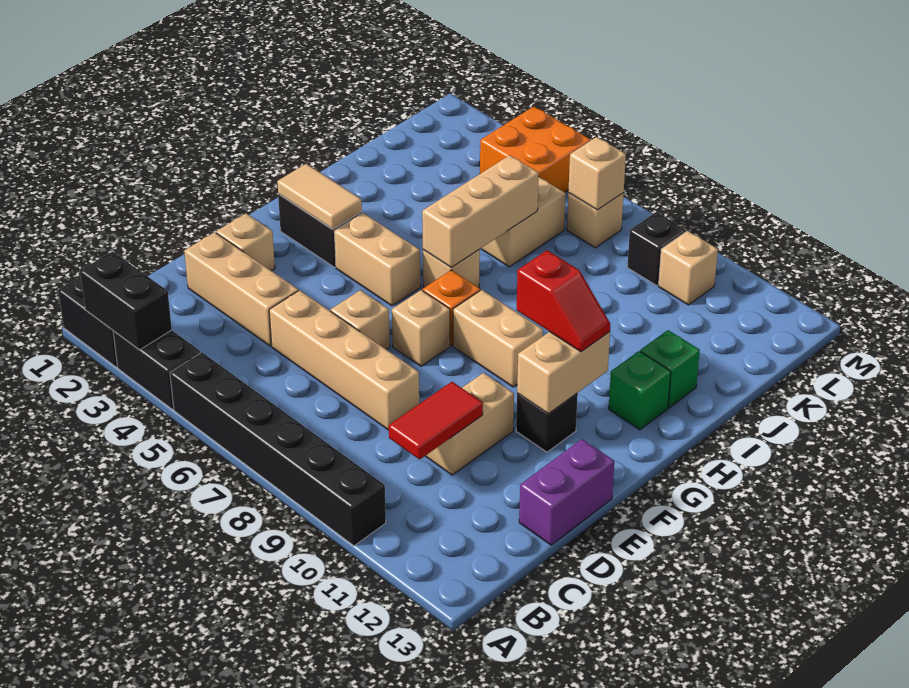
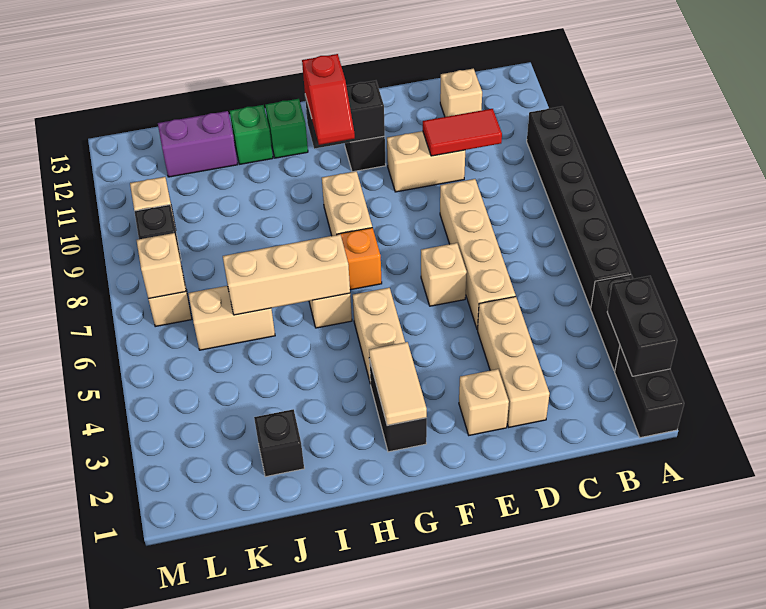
purple brick D13:E13 level 1 -> purple brick J12:K12 level 1
tan brick F7 level 1 -> tan brick C12 level 1
tan brick F11:G11 level 2 -> black brick F11:G11 level 2
red slope G10:G11 level 3 top 10 -> red slope G10:G11 level 3 top 11
none -> black brick J2 level 1
orange brick L4:M5 level 1 -> none

